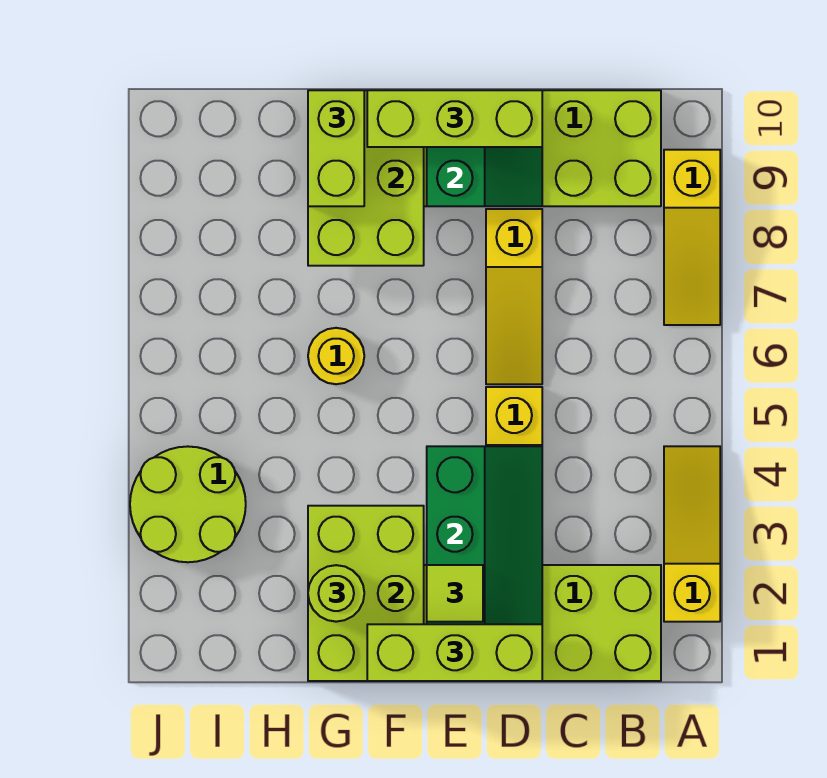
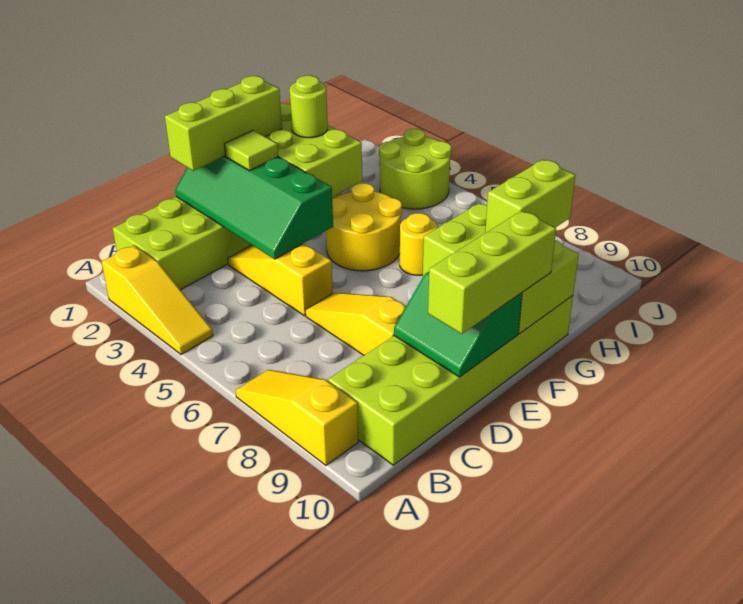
none -> yellow round brick F4:G5 level 1
lime brick G9:G10 level 3 -> lime brick G9:H9 level 3

